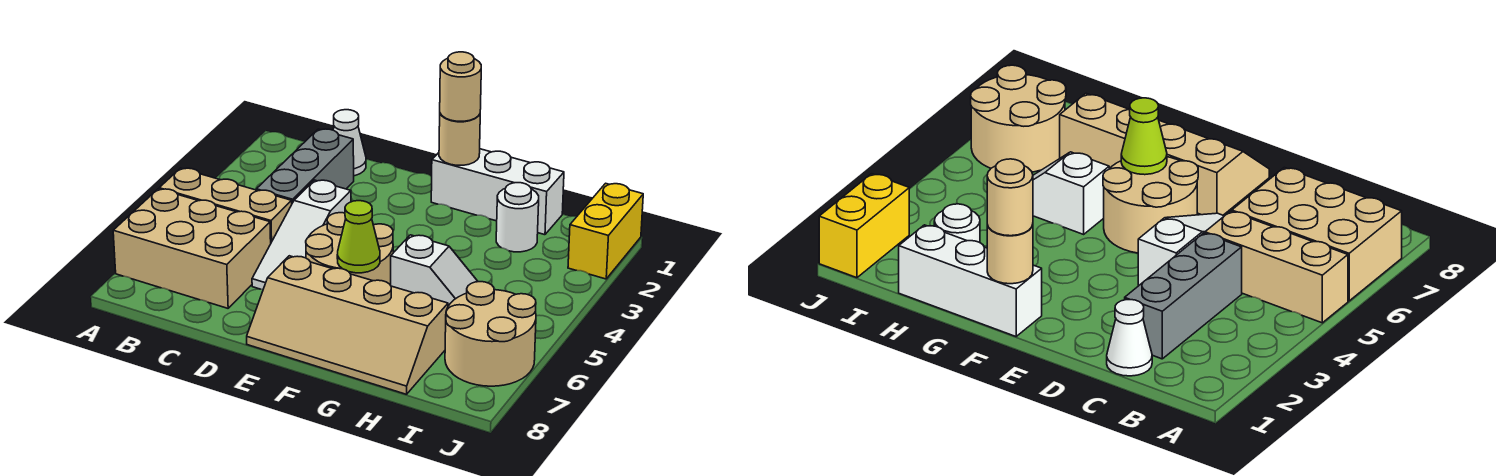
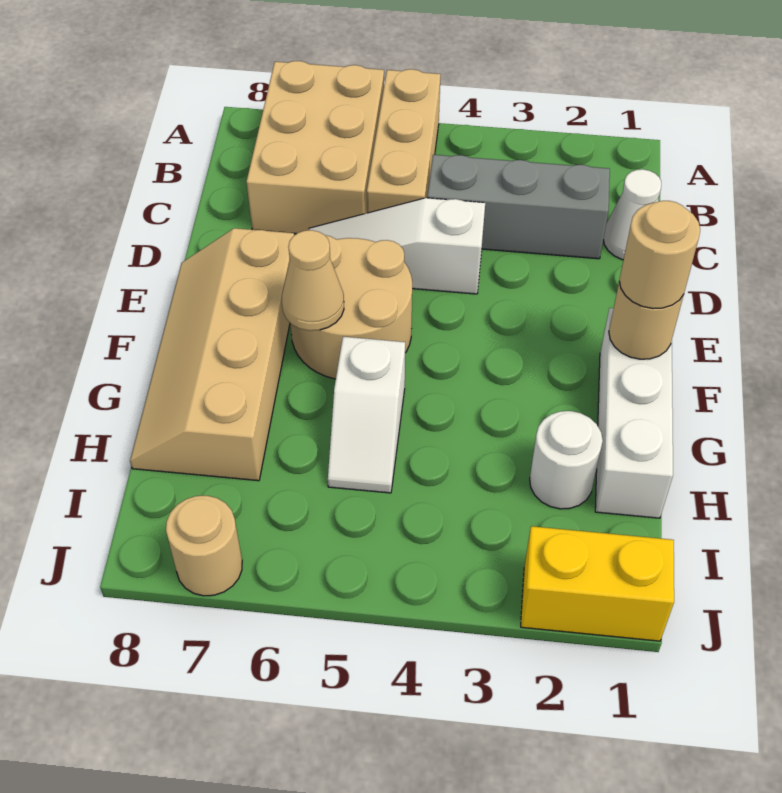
lime cone F6 level 2 -> tan cone F6 level 2
tan round brick I6:J7 level 1 -> tan round brick J7 level 1

